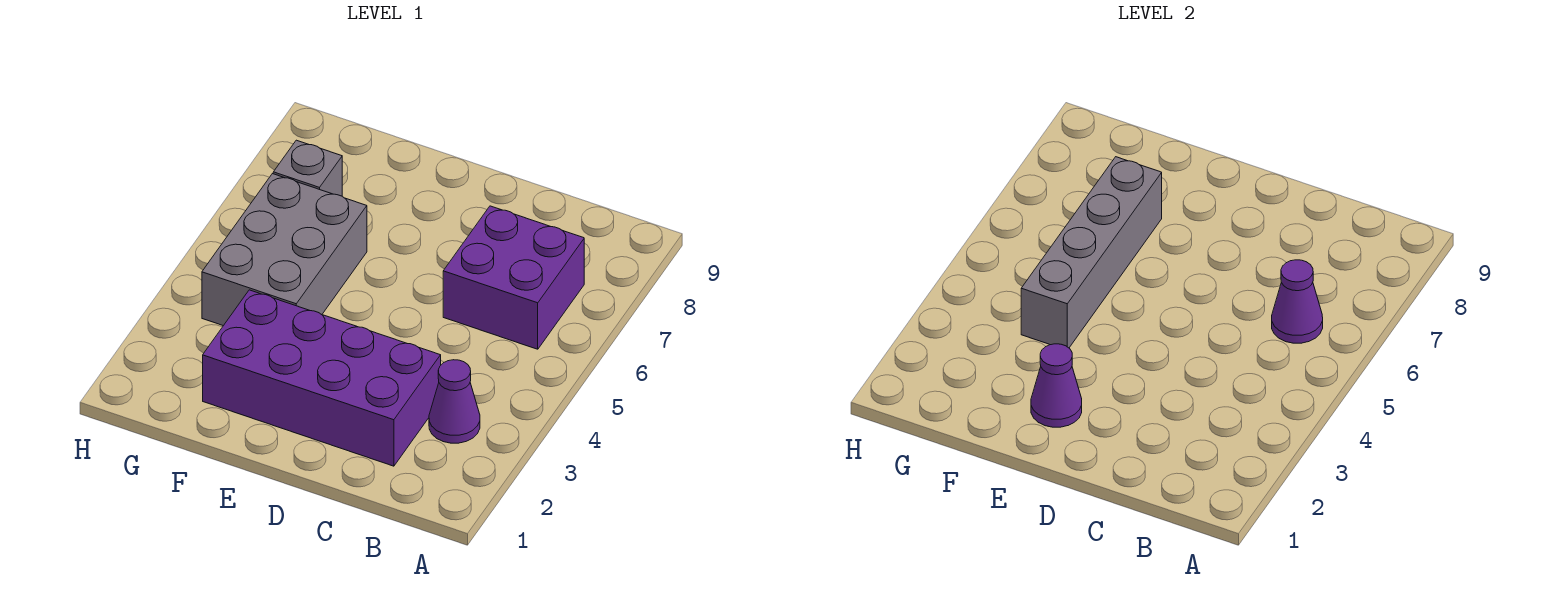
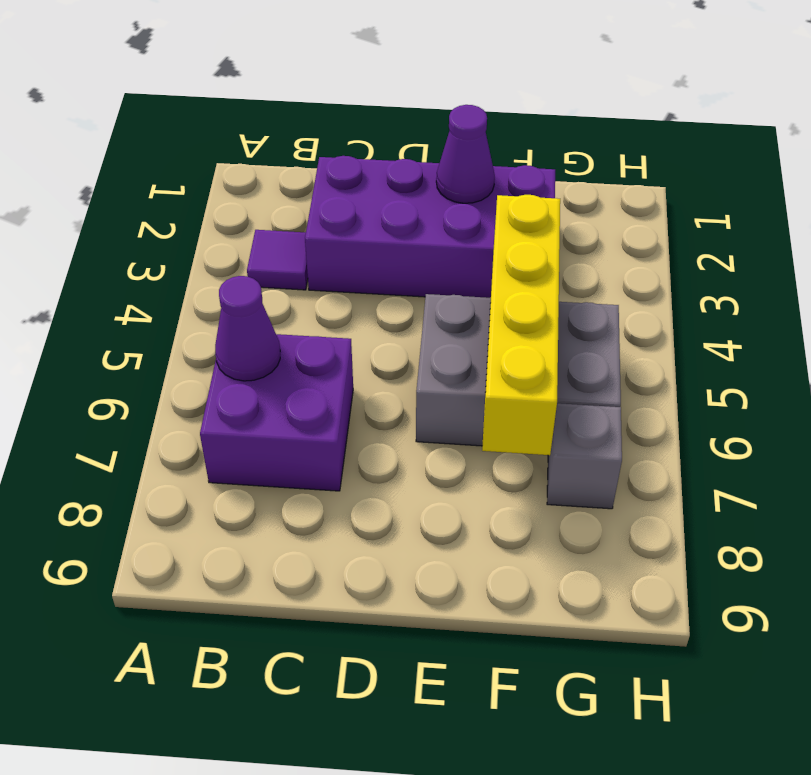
purple cone B3 level 1 -> purple tile B3 level 1
grey brick F4:G6 level 1 -> grey brick E5:G6 level 1
grey brick F4:F7 level 2 -> yellow brick F4:F7 level 2

